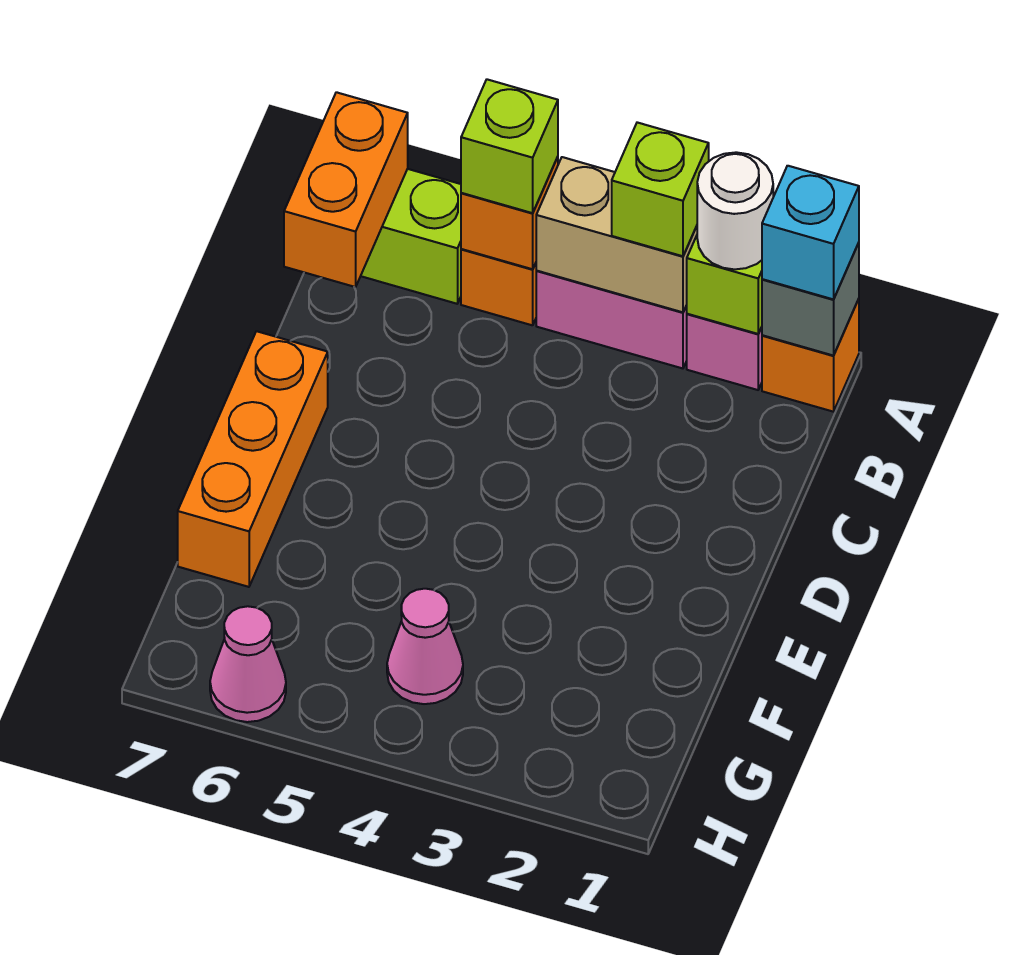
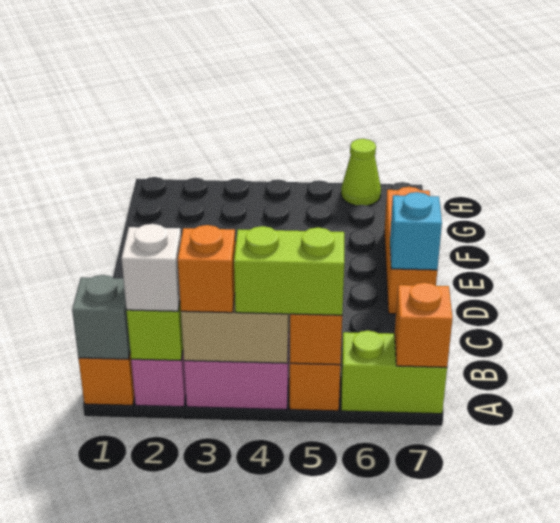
cyan brick A1 level 3 -> cyan brick D7 level 2
white round brick A2 level 3 -> white brick A2 level 3
lime brick A3 level 3 -> orange brick A3 level 3
lime brick A5 level 3 -> lime brick A4:A5 level 3
orange brick A7:B7 level 2 -> orange brick A7 level 2
pink cone G4 level 1 -> none
pink cone H6 level 1 -> lime cone H6 level 1

